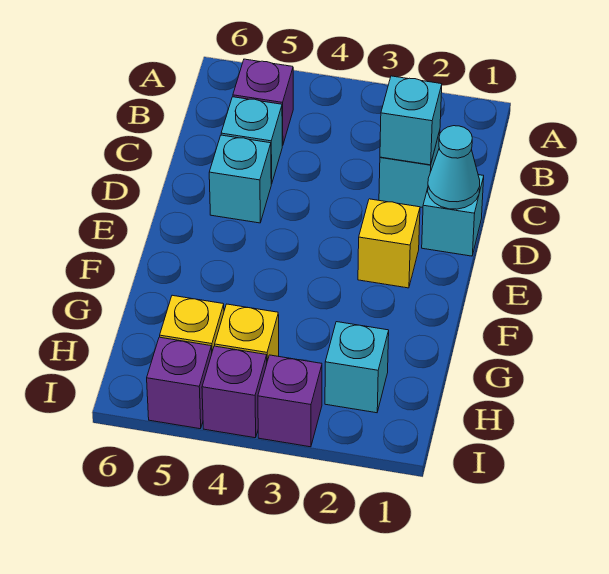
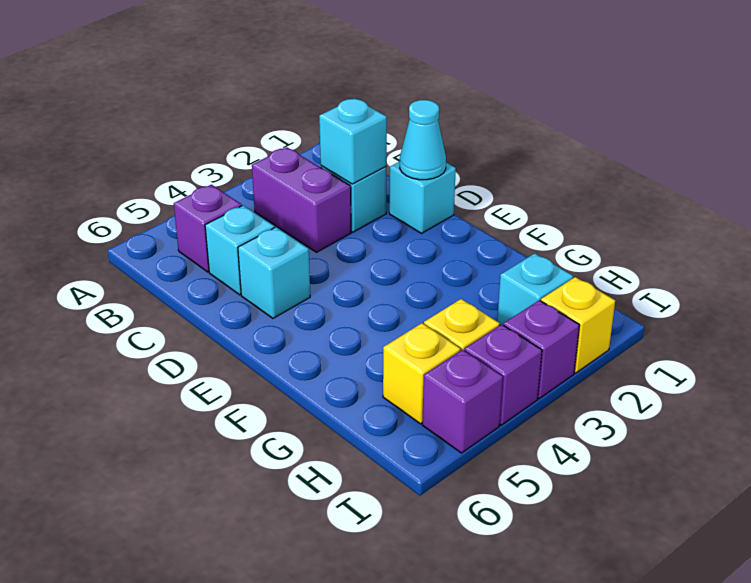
none -> purple brick B3:C3 level 1
yellow brick E2 level 1 -> yellow brick I2 level 1

